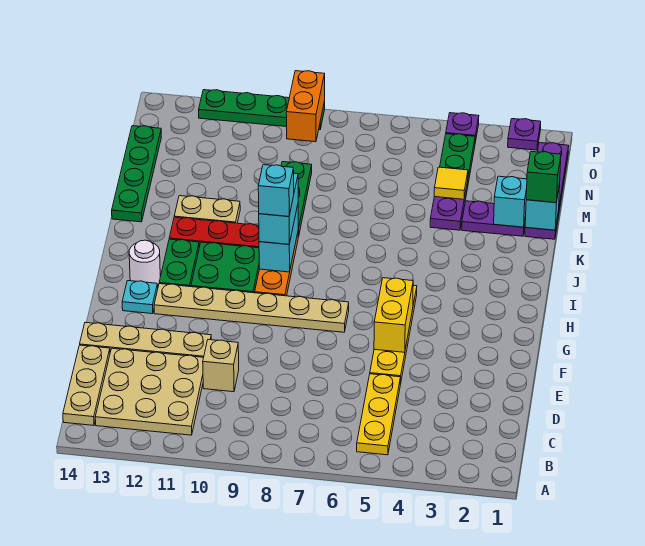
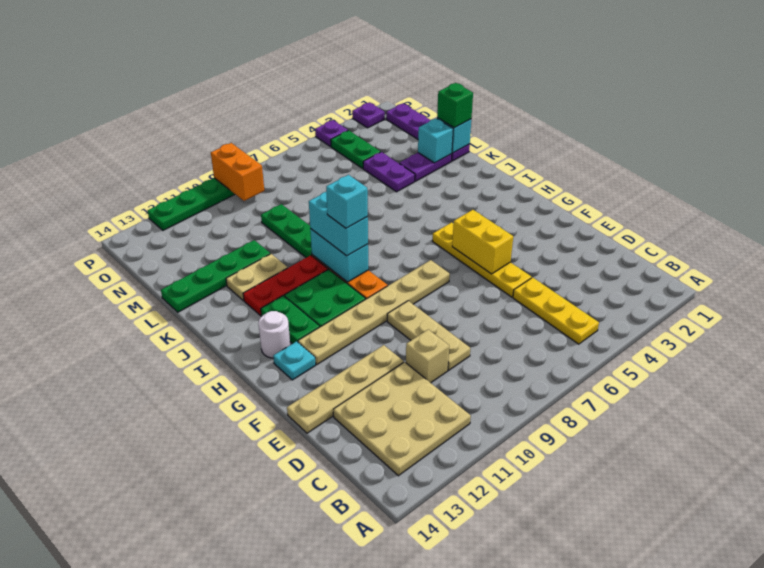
tan plate B14:D14 level 1 -> tan plate D9:F9 level 1
green plate K14:N14 level 1 -> green plate L11:L14 level 1
yellow tile M4 level 2 -> none

